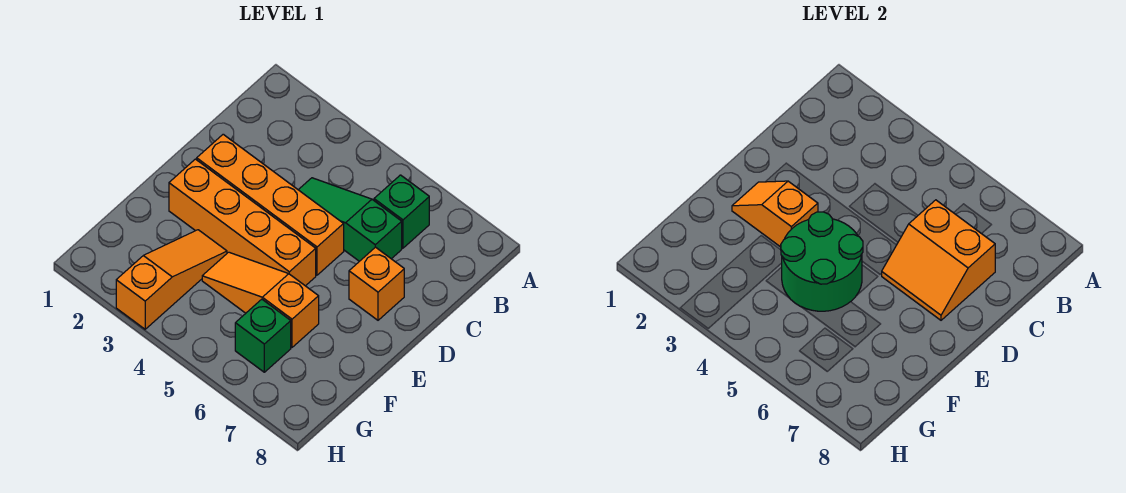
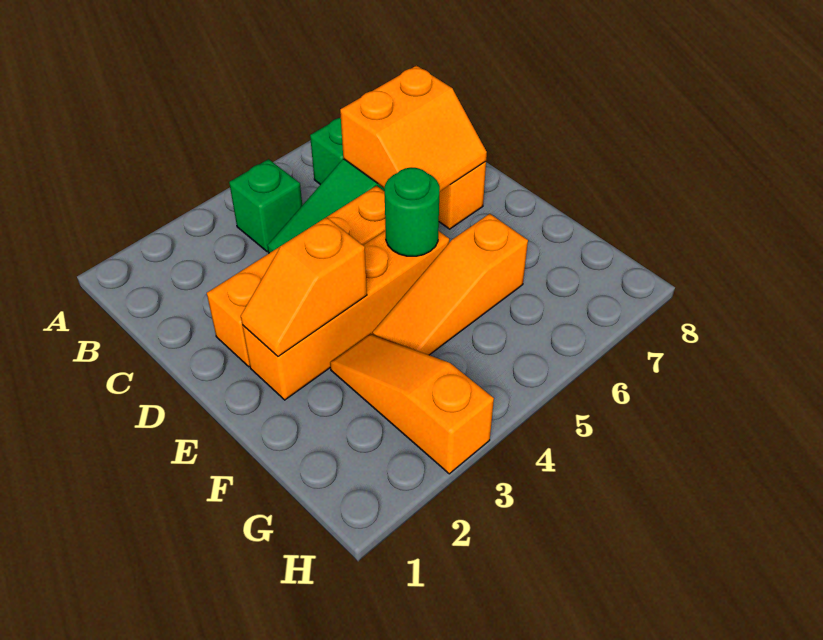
green round brick E4:F5 level 2 -> green round brick E5 level 2
green brick G6 level 1 -> green brick B4 level 1

